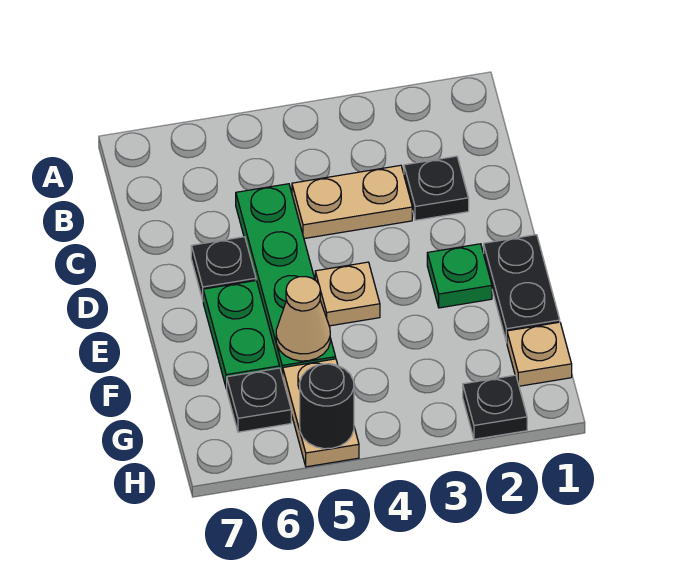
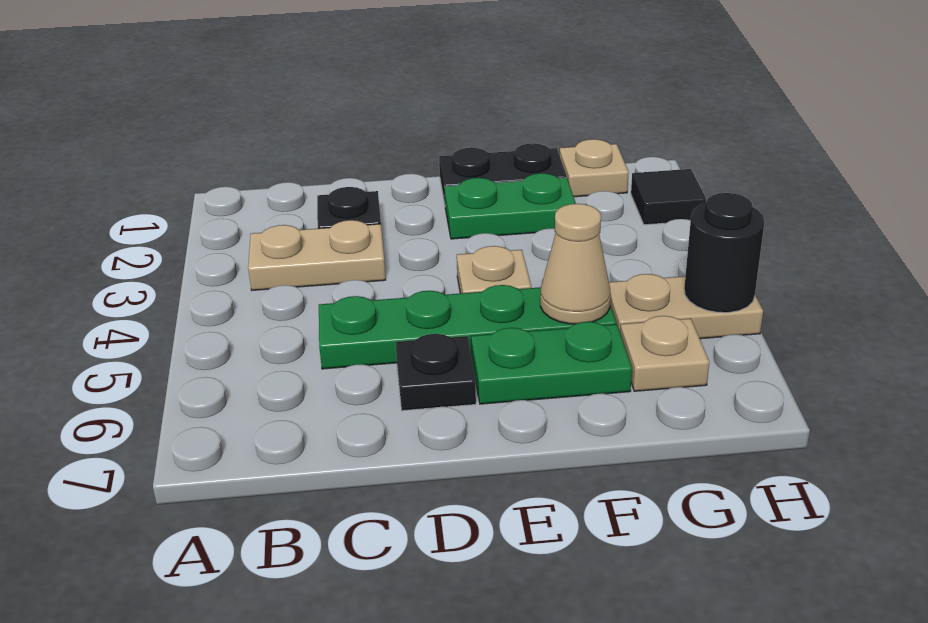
tan plate C3:C4 level 1 -> tan plate B3:C3 level 1
green plate E2 level 1 -> green plate E2:F2 level 1
black plate G6 level 1 -> tan plate G6 level 1
black plate H2 level 1 -> black tile H2 level 1

